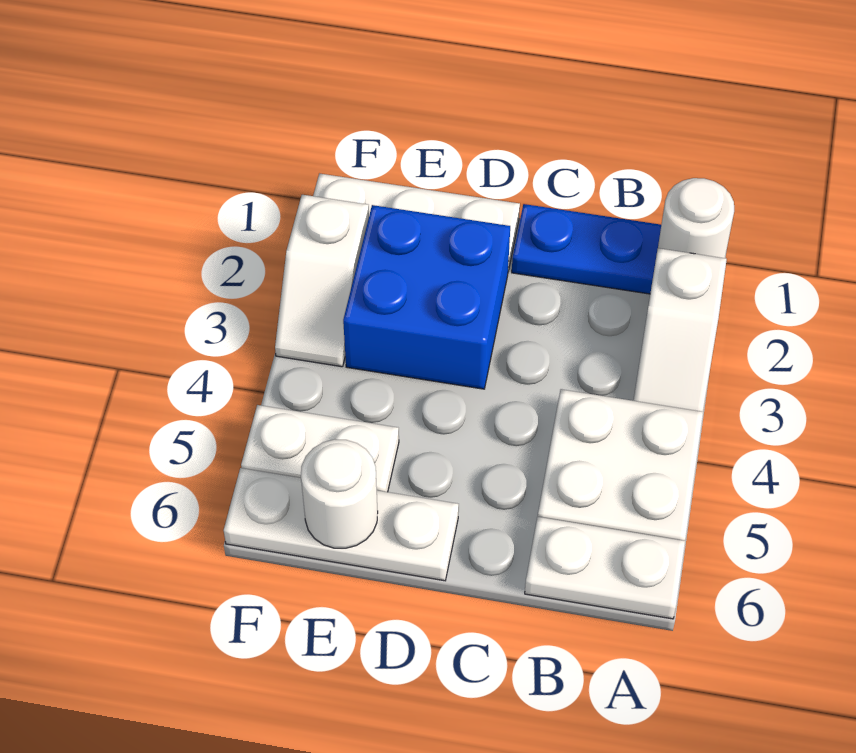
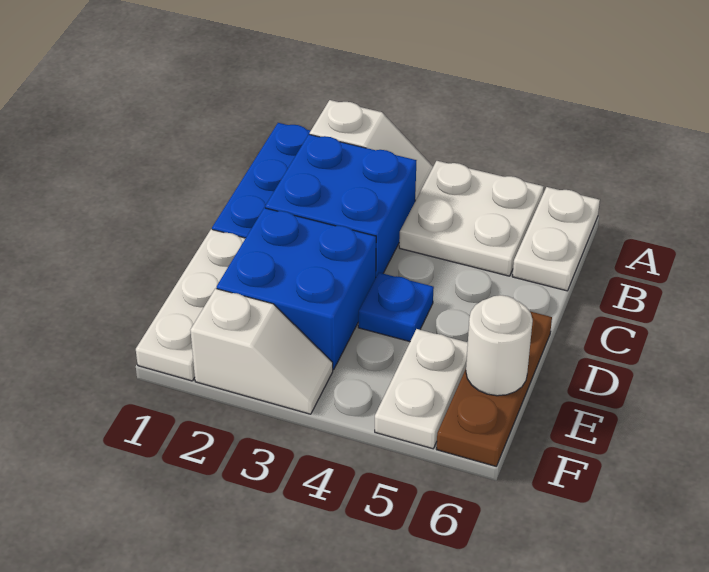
white round brick A1 level 2 -> none
none -> blue brick B2:C3 level 1
none -> blue plate D4 level 1
white plate D6:F6 level 1 -> brown plate D6:F6 level 1

